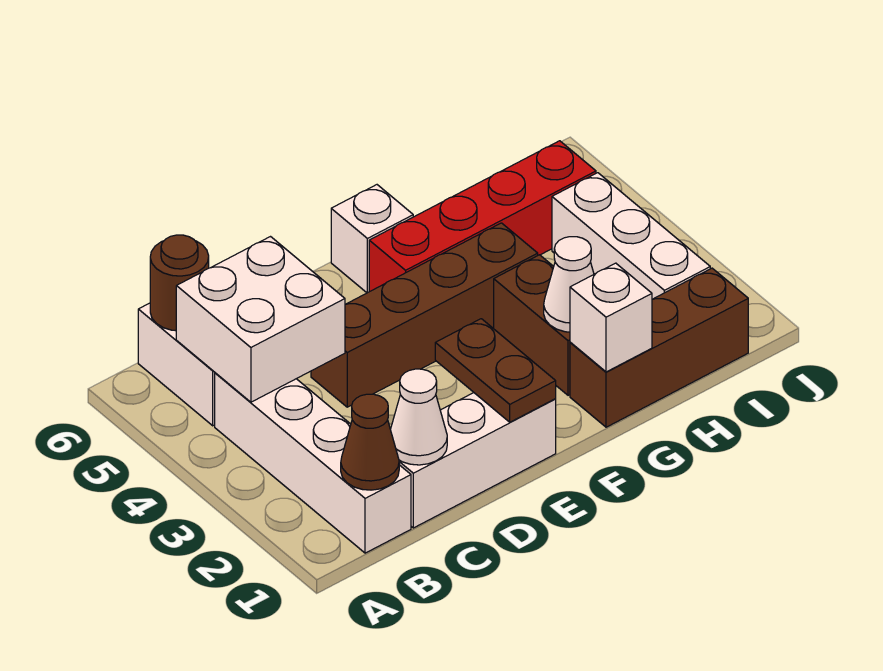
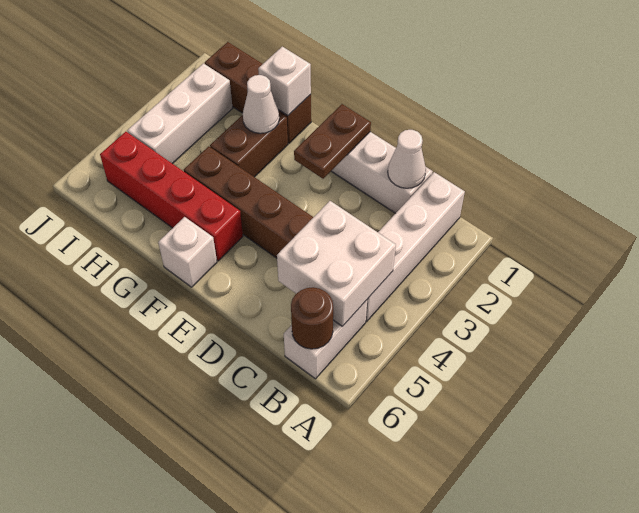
brown cone B1 level 2 -> none

